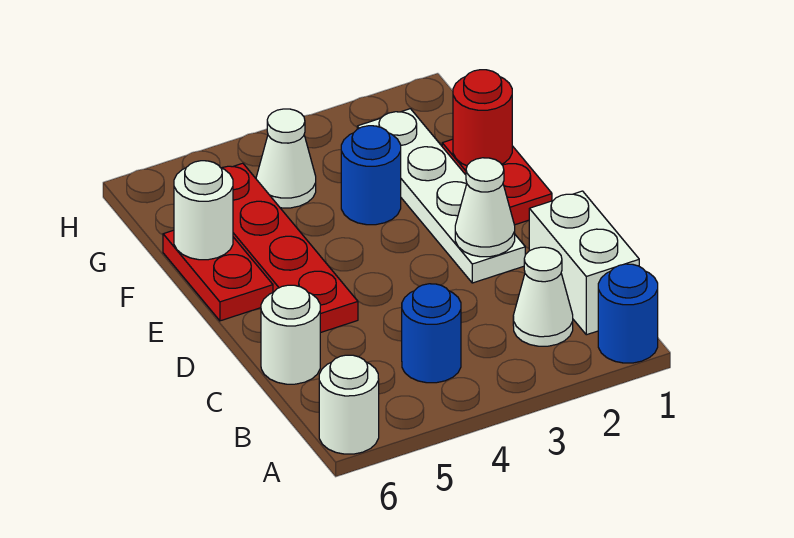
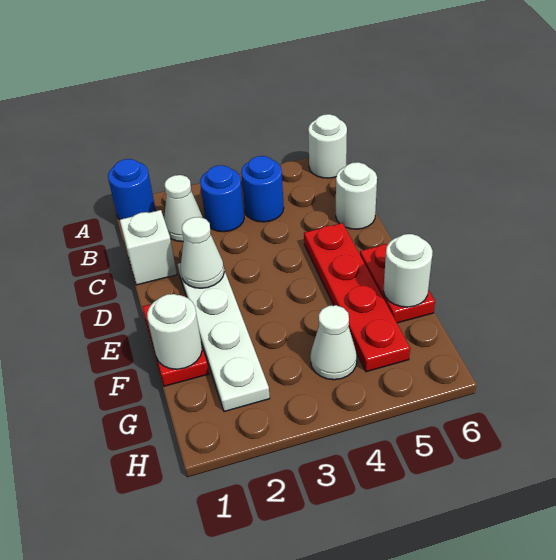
white brick B1:C1 level 1 -> white brick C1 level 1
red round brick F1 level 2 -> white round brick F1 level 2
blue round brick F3 level 1 -> blue round brick B3 level 1

